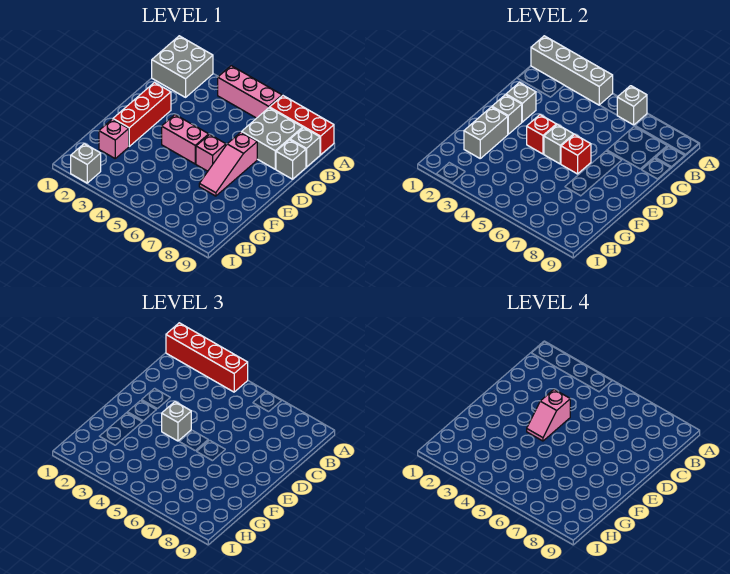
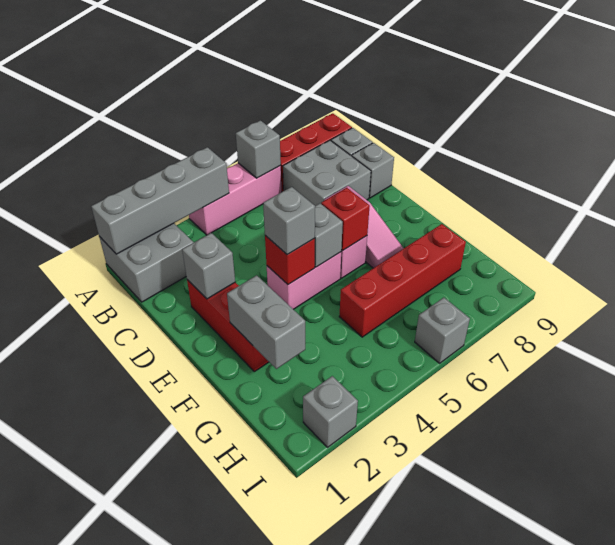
red brick A1:A4 level 3 -> red brick G5:G8 level 1
pink slope D4:E4 level 4 top D -> none
grey brick E2 level 2 -> grey brick I6 level 1
pink brick G2 level 1 -> none

